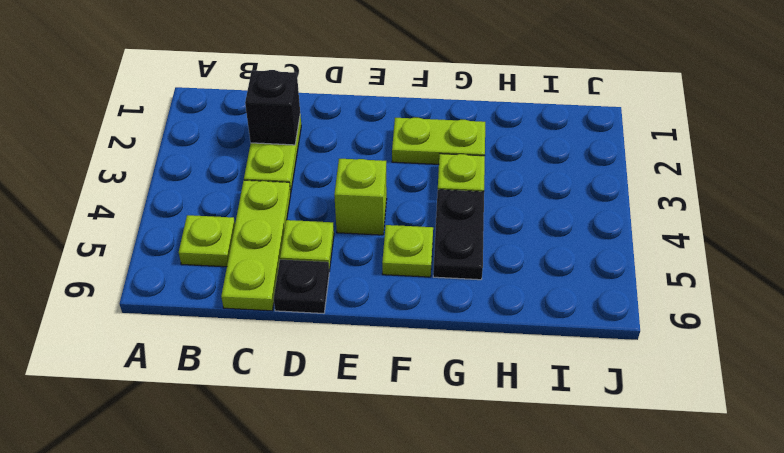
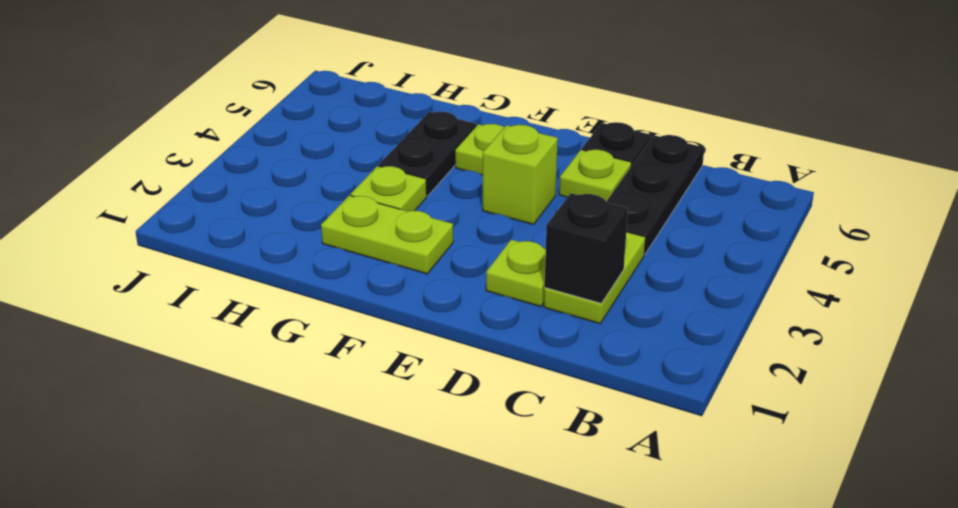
lime plate B5 level 1 -> lime plate D2 level 1
lime plate C4:C6 level 1 -> black plate C4:C6 level 1

